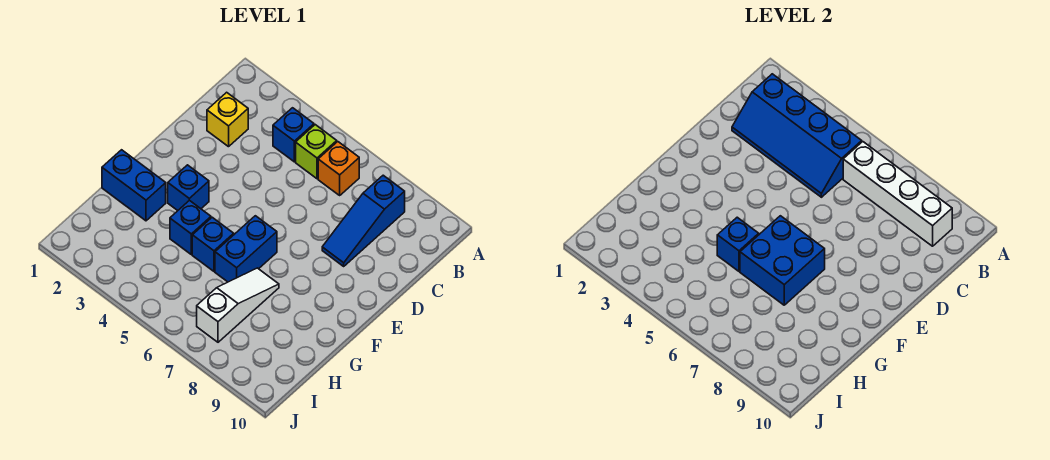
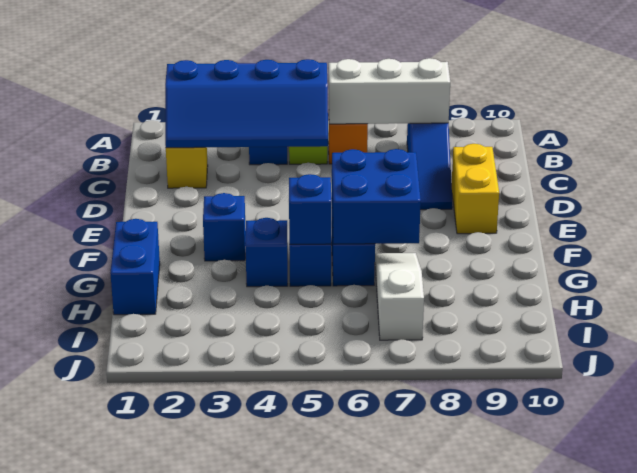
white brick B6:B9 level 2 -> white brick B6:B8 level 2
none -> yellow brick D9:E9 level 1
blue brick G1:G2 level 1 -> blue brick G1:H1 level 1

